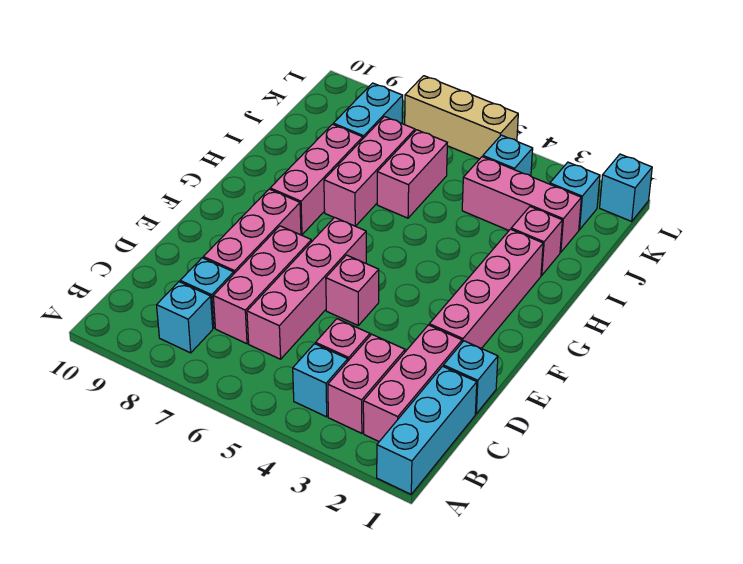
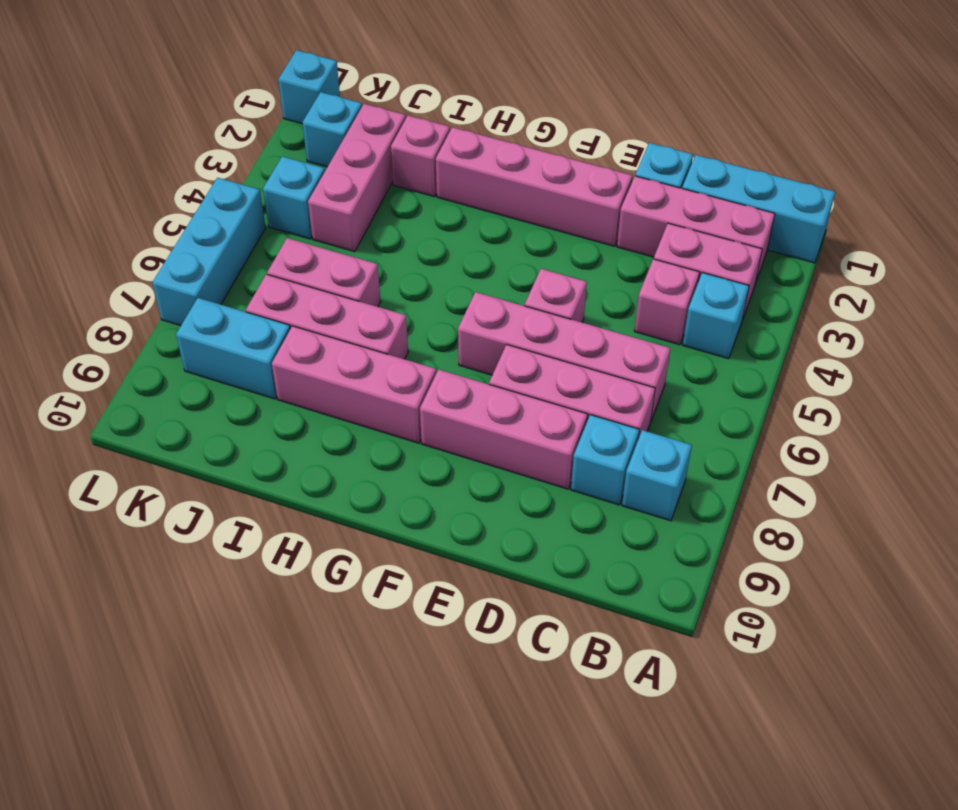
tan brick L5:L7 level 1 -> cyan brick L5:L7 level 1

